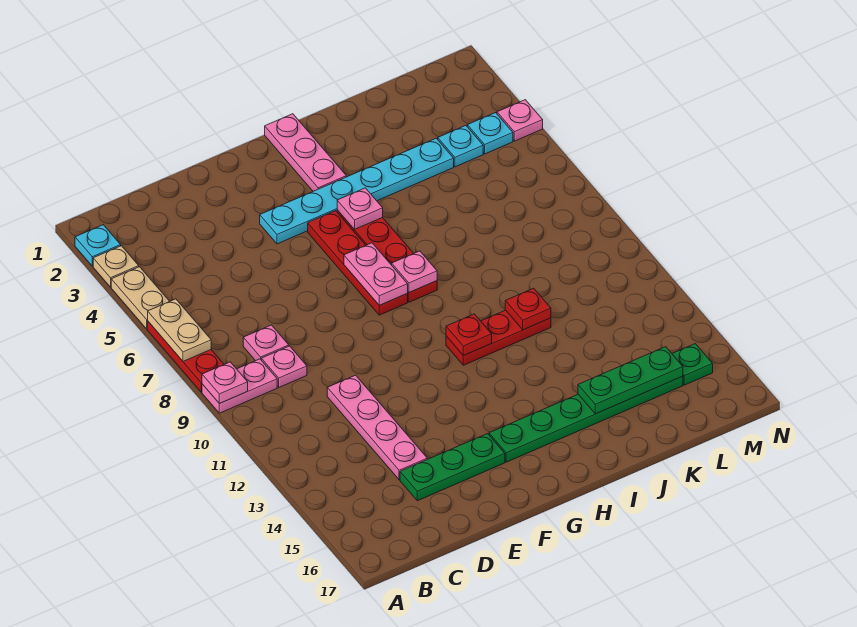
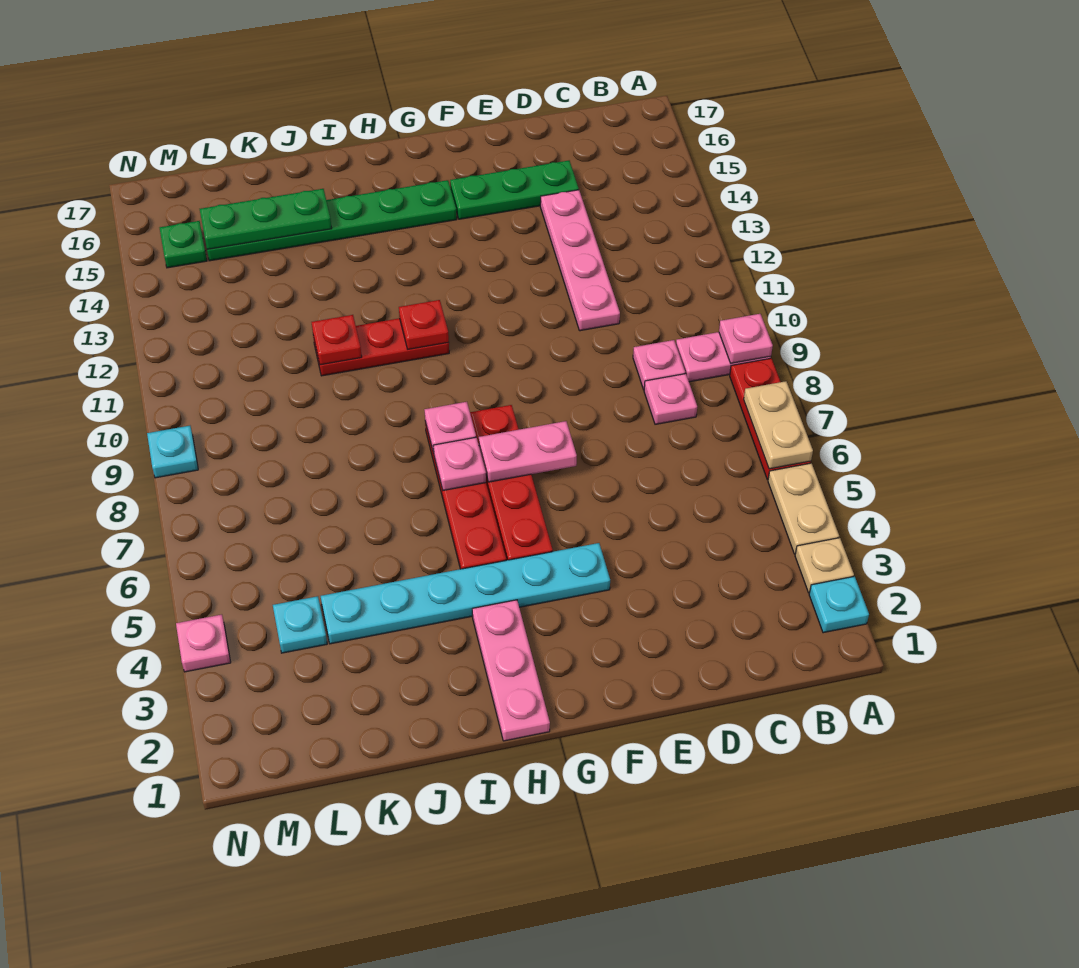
pink plate G7:G8 level 2 -> pink plate F7:G7 level 2
pink plate H5 level 2 -> pink plate H7 level 2
cyan plate M4 level 1 -> cyan plate N9 level 1

